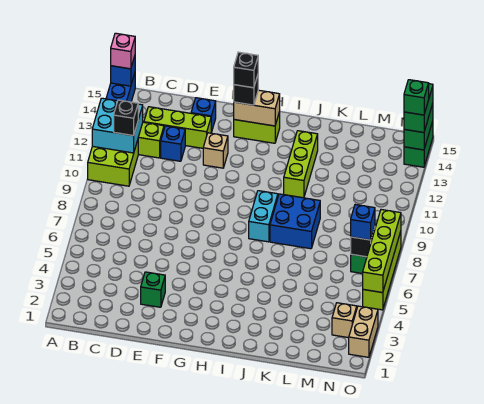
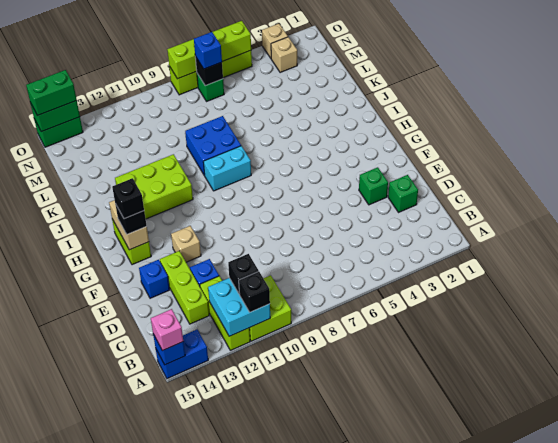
none -> black brick A11 level 3
lime brick J11:J13 level 1 -> lime brick I11:J13 level 1
tan brick O2:O3 level 1 -> tan brick O3 level 1
green brick O14 level 4 -> green brick D2 level 1

